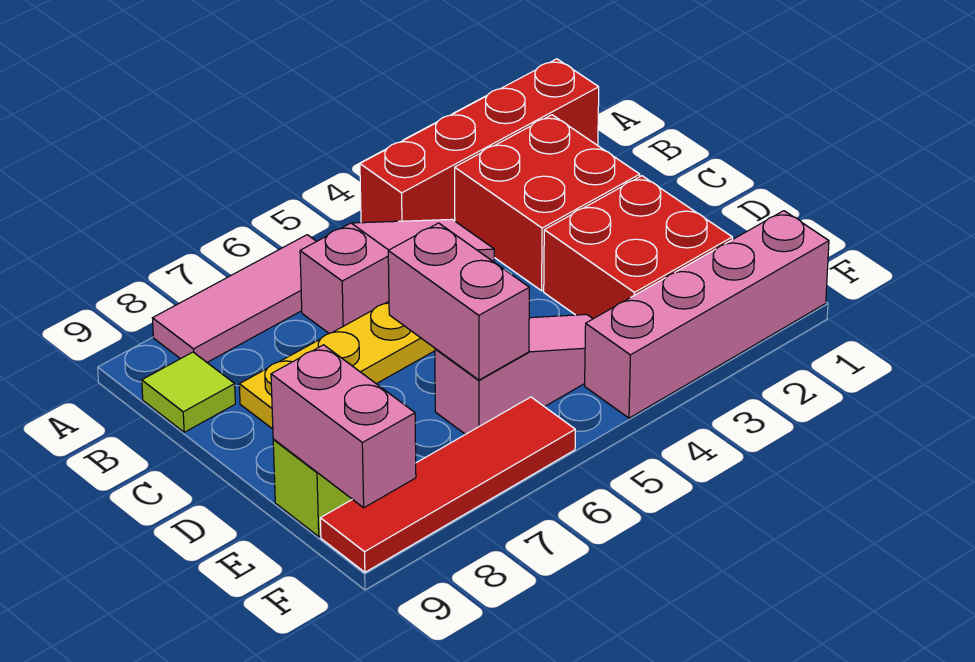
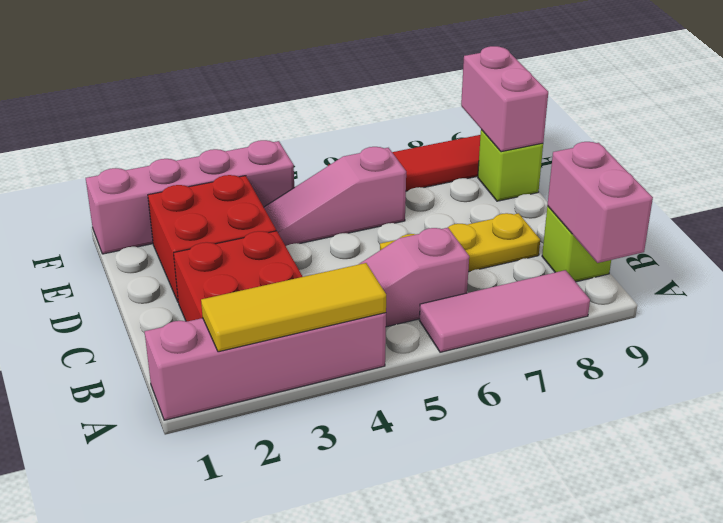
red brick A1:A4 level 1 -> pink brick A1:A4 level 1
none -> yellow tile A2:A4 level 2
lime tile B9 level 1 -> lime brick B9 level 1
pink brick D6:E6 level 2 -> pink brick A9:B9 level 2

